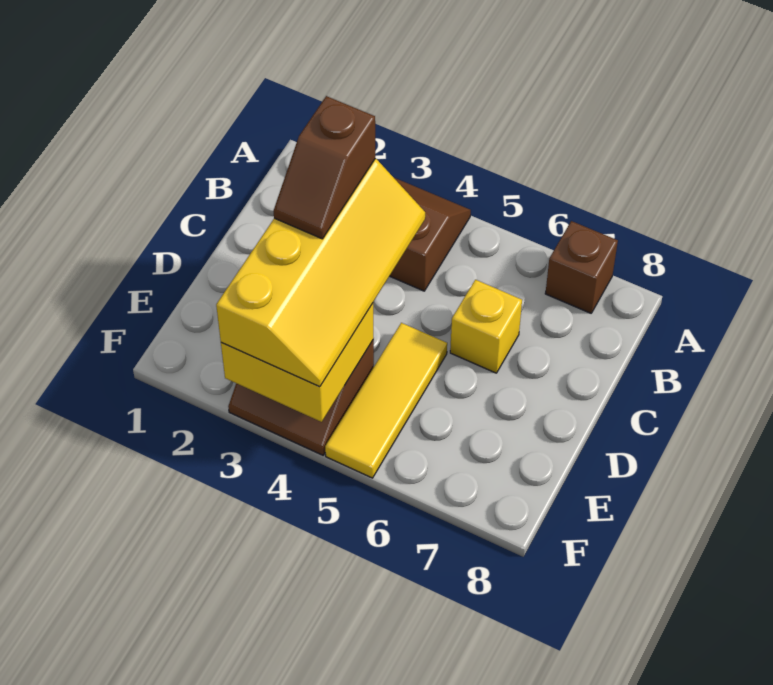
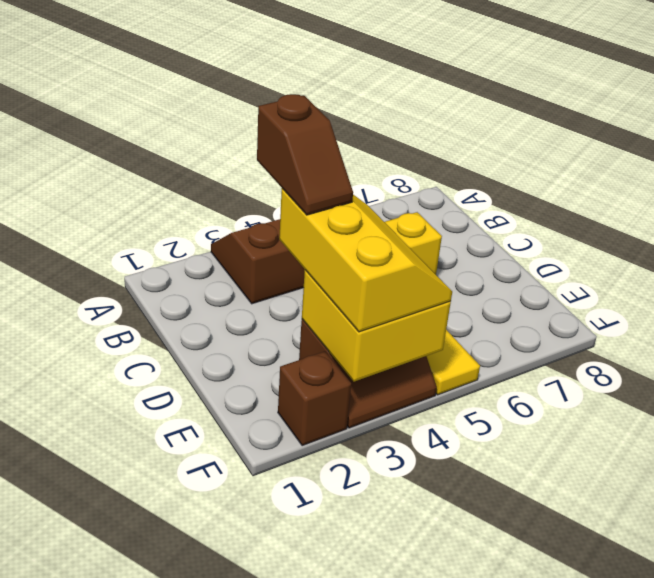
brown brick A7 level 1 -> brown brick F2 level 1
yellow slope C3:F4 level 3 top 3 -> yellow slope D3:F4 level 3 top 3

